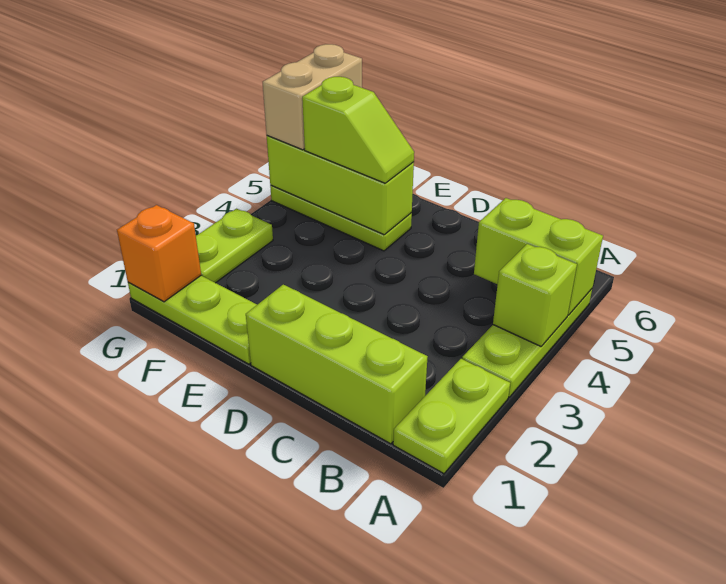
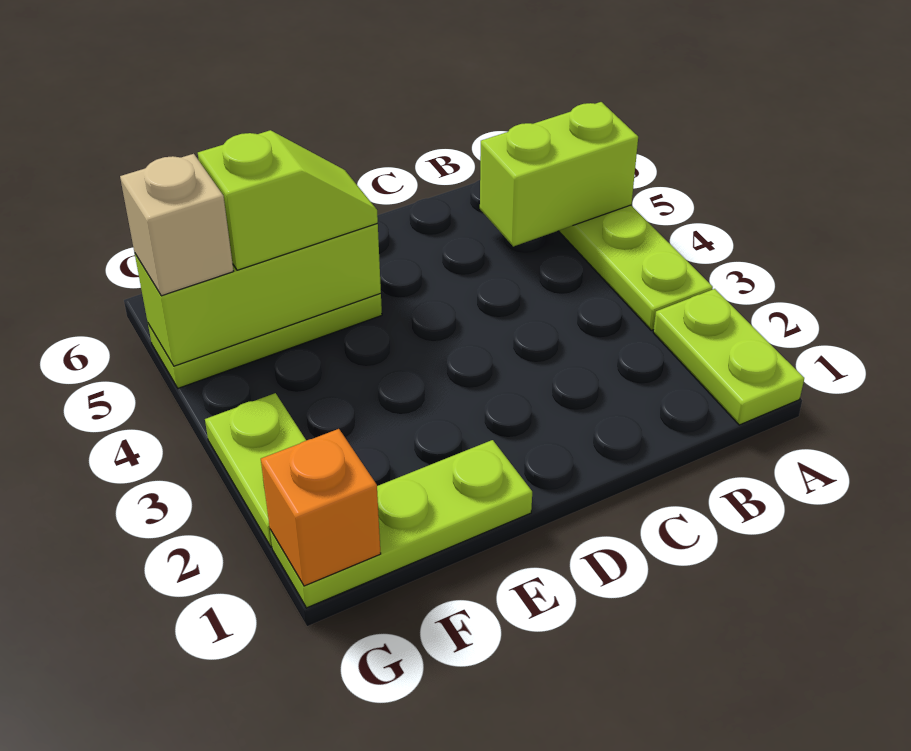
lime brick A4 level 2 -> none
lime brick B1:D1 level 1 -> none
tan brick G5:G6 level 3 -> tan brick G5 level 3

